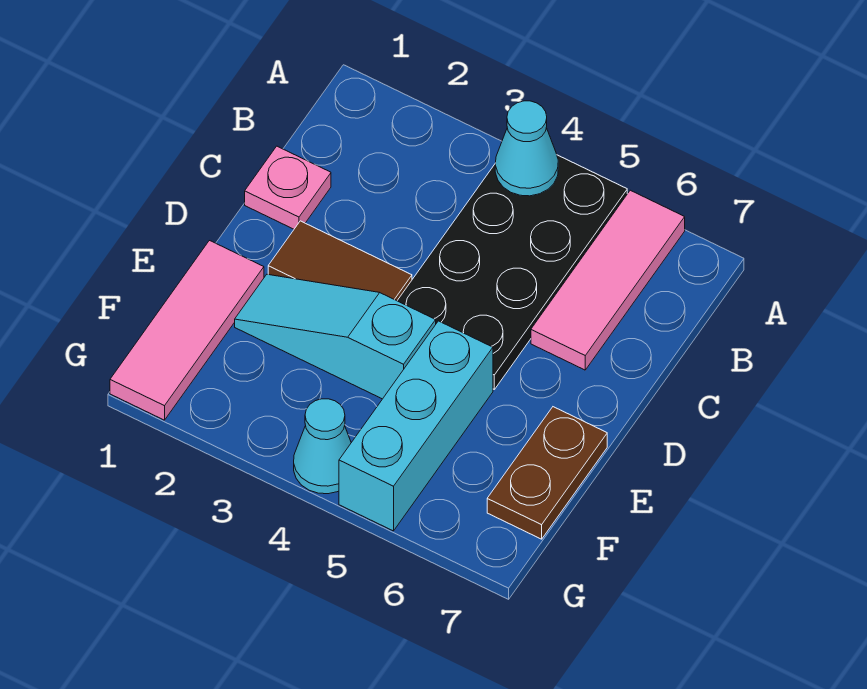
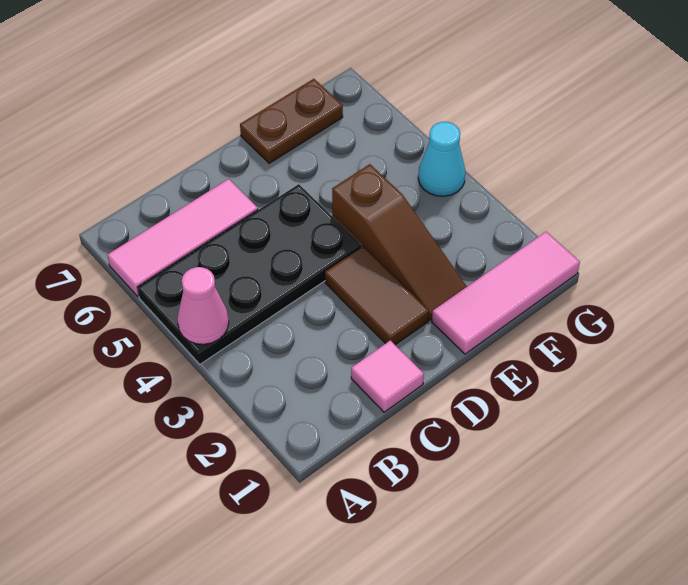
cyan cone A4 level 2 -> pink cone A4 level 2
pink plate C1 level 1 -> pink tile C1 level 1
cyan slope E2:E4 level 1 top 4 -> brown slope E2:E4 level 1 top 4
cyan brick E5:G5 level 1 -> none

